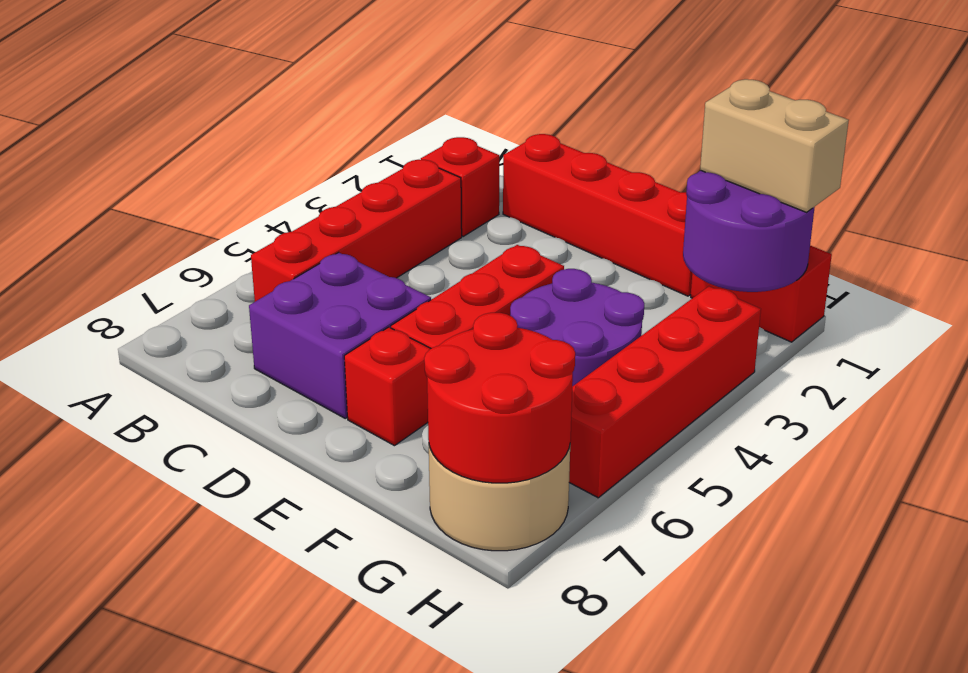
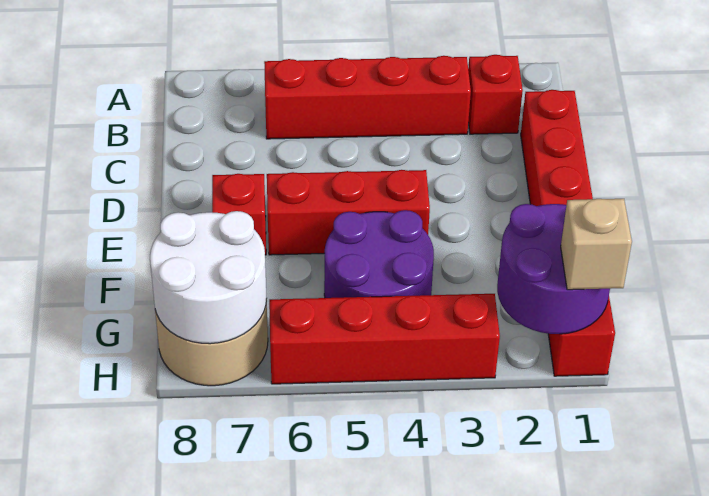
purple brick C6:D7 level 1 -> none
tan brick G1:H1 level 3 -> tan brick H1 level 3
red round brick G7:H8 level 2 -> white round brick G7:H8 level 2

